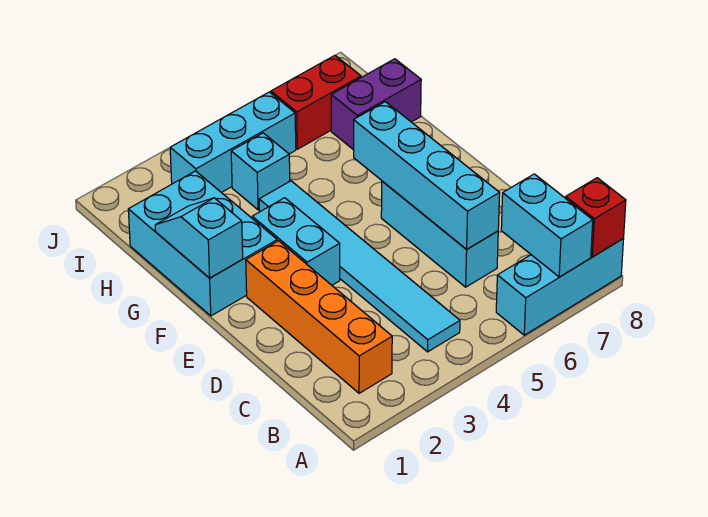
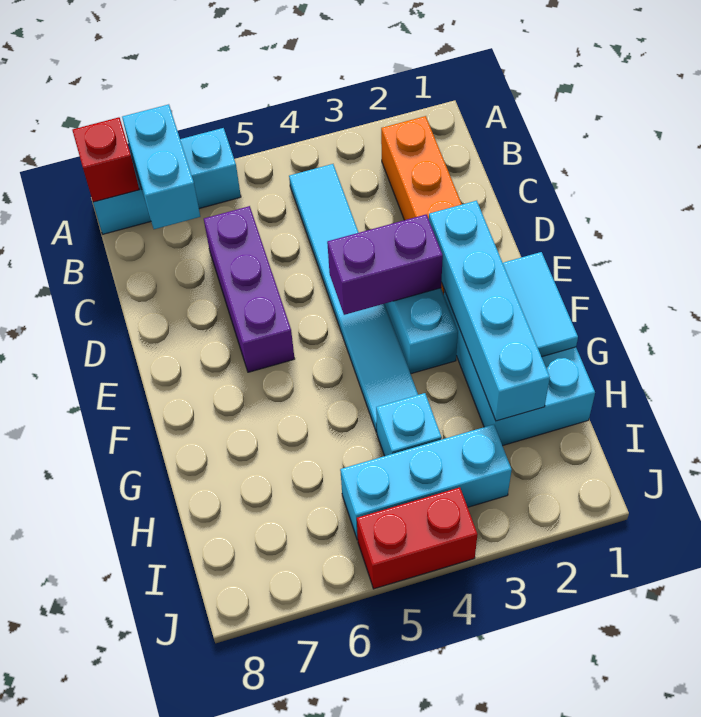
cyan brick C6:E6 level 1 -> purple brick C6:E6 level 1
cyan brick C6:F6 level 2 -> cyan brick E2:H2 level 2
cyan slope F1:G1 level 2 top F -> cyan tile F1:G1 level 2
purple brick H7:H8 level 1 -> purple brick E3:E4 level 2
red brick I6:I7 level 1 -> red brick J4:J5 level 1

